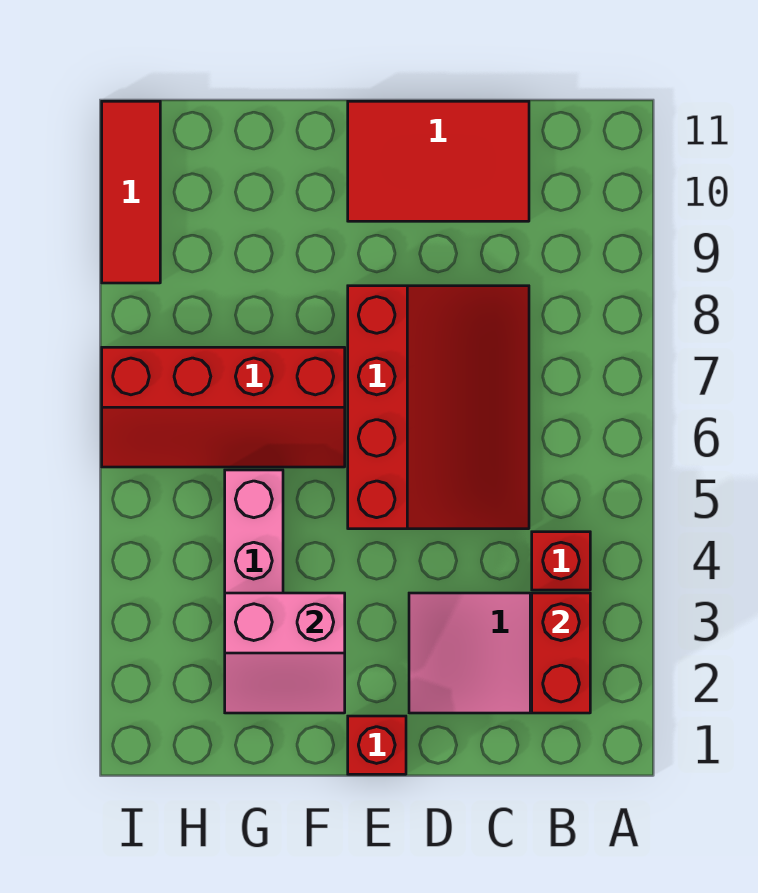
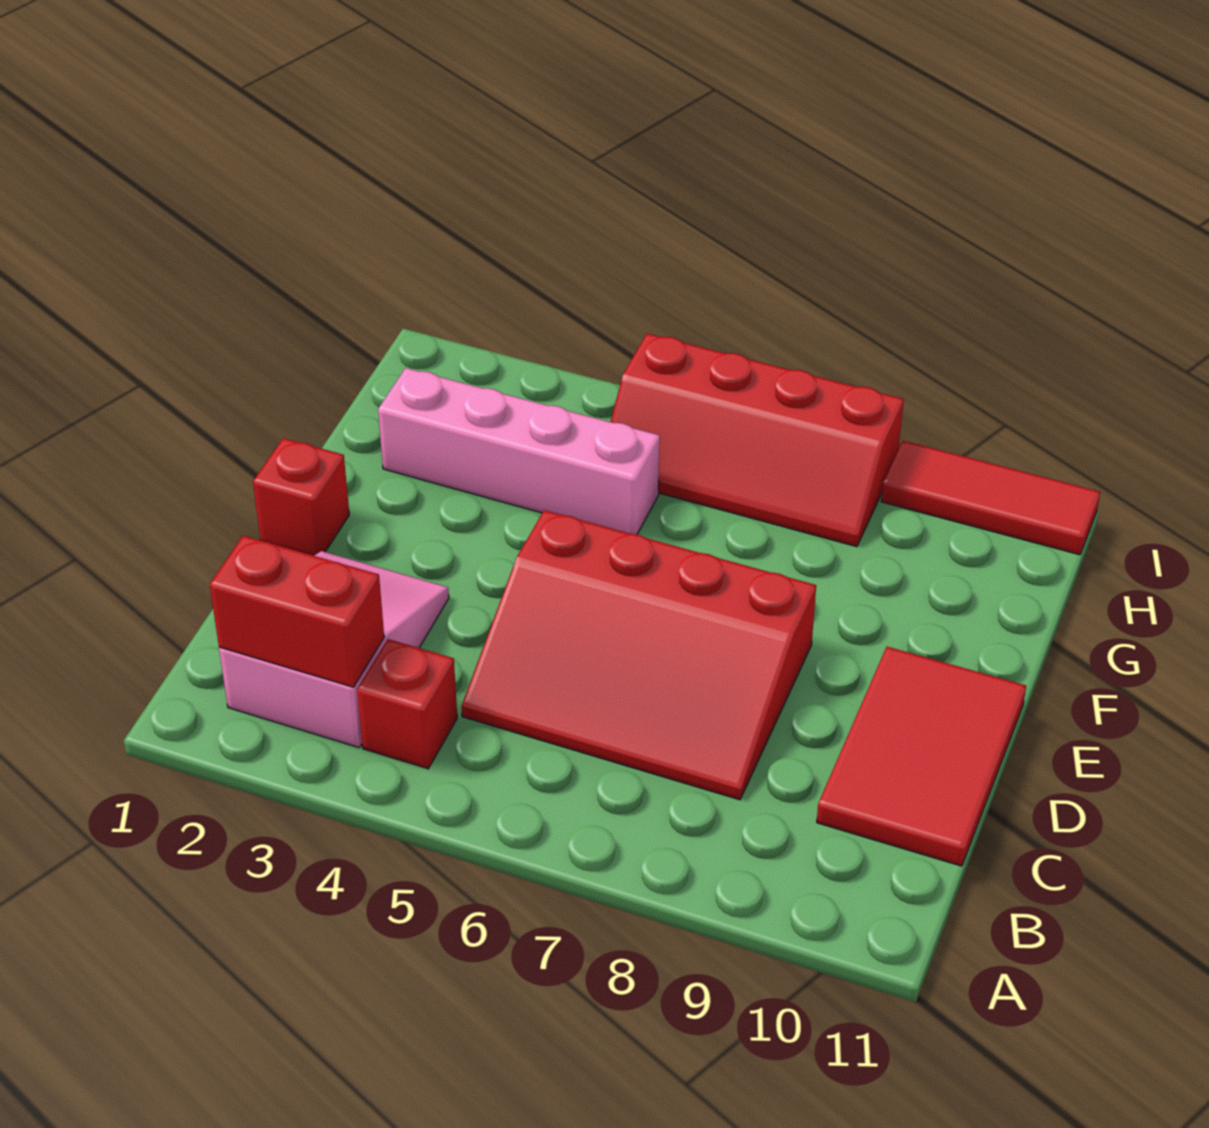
pink slope F2:G3 level 2 top 3 -> none
red slope F6:I7 level 1 top 7 -> red slope H5:I8 level 1 top I

